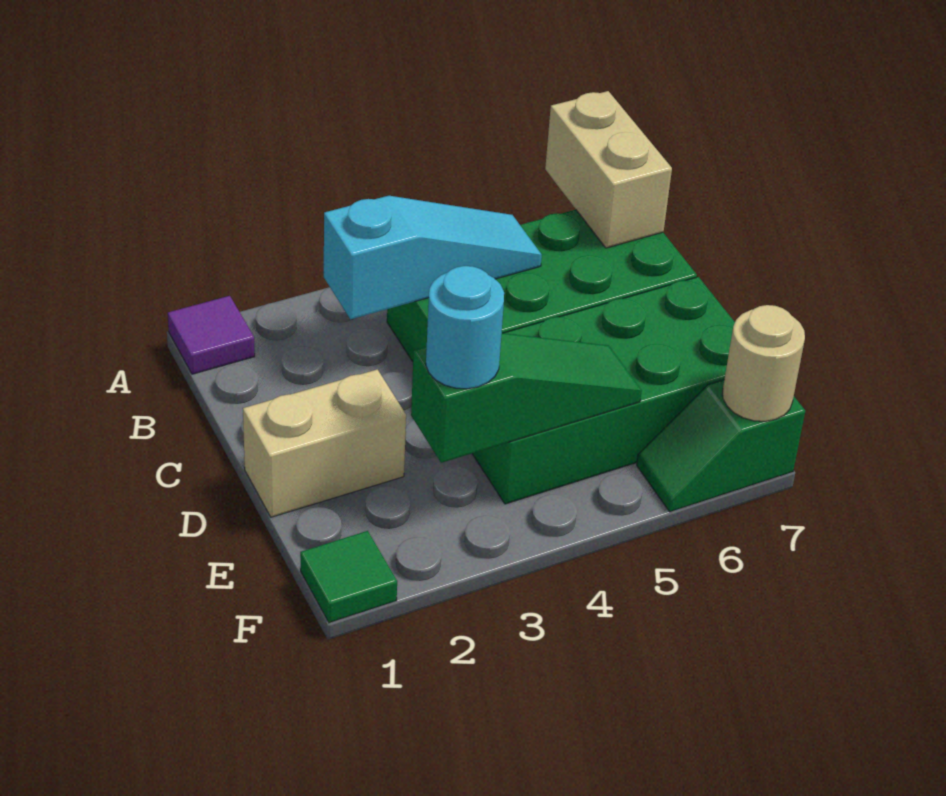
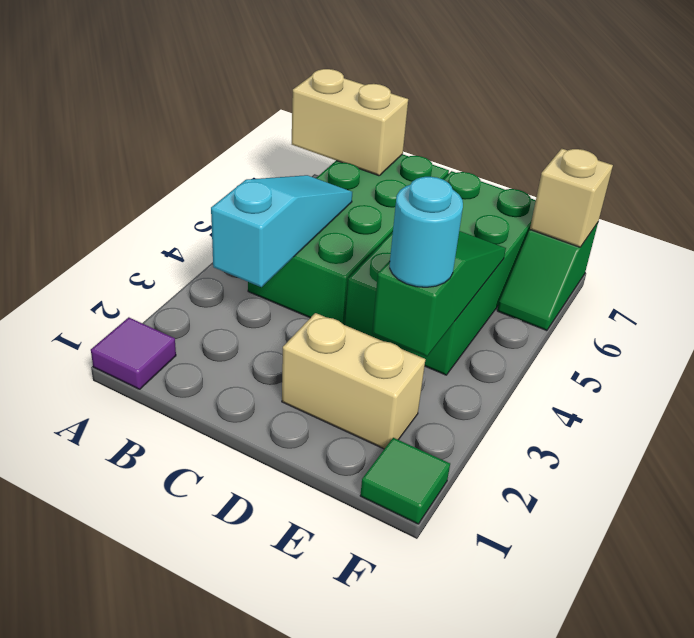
tan brick D1:D2 level 1 -> tan brick D2:E2 level 1
tan round brick F7 level 2 -> tan brick F7 level 2

